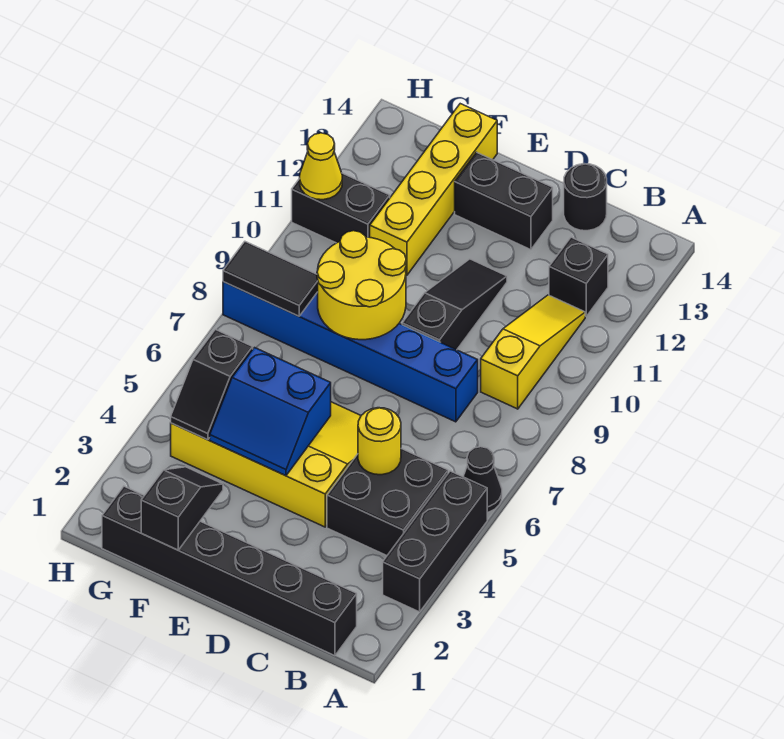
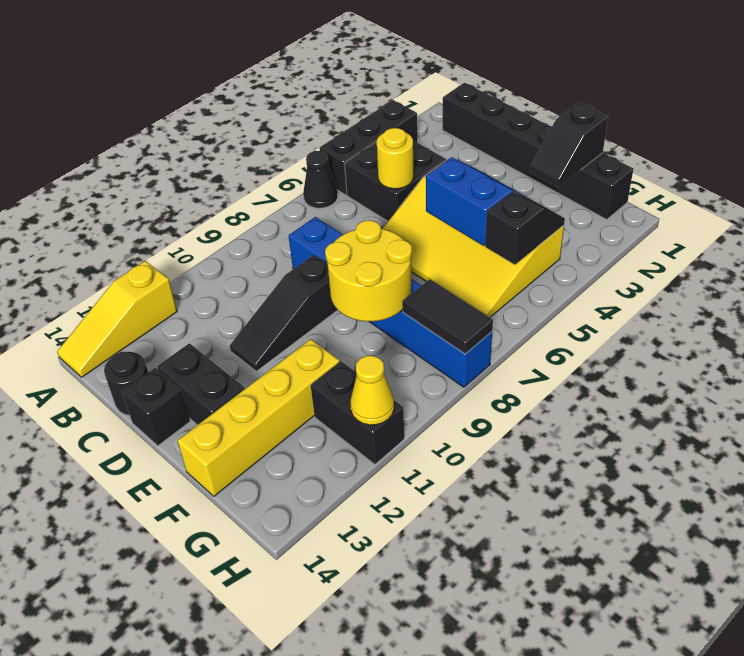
yellow slope B9:B11 level 1 top 9 -> yellow slope A12:A14 level 1 top 12
black brick B12 level 1 -> black brick D14 level 1

